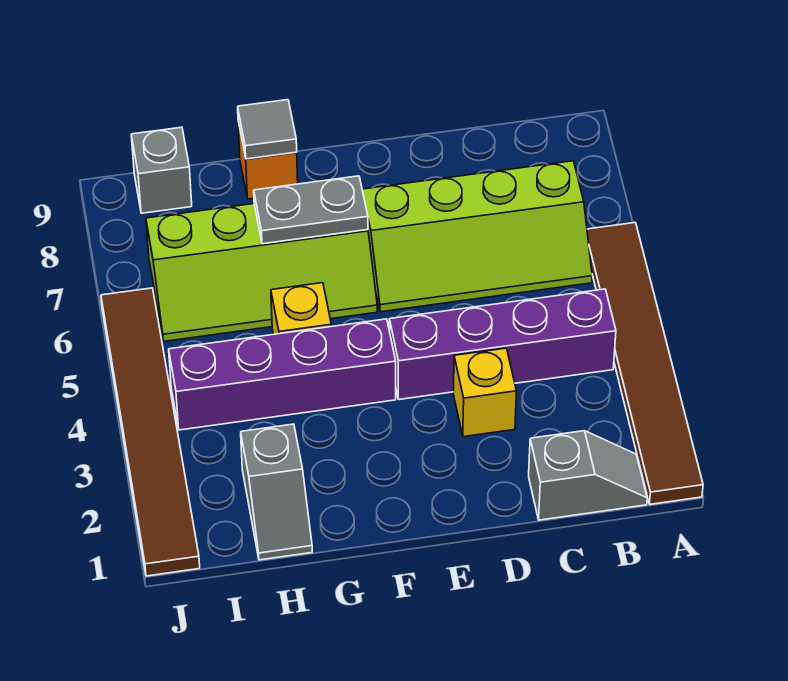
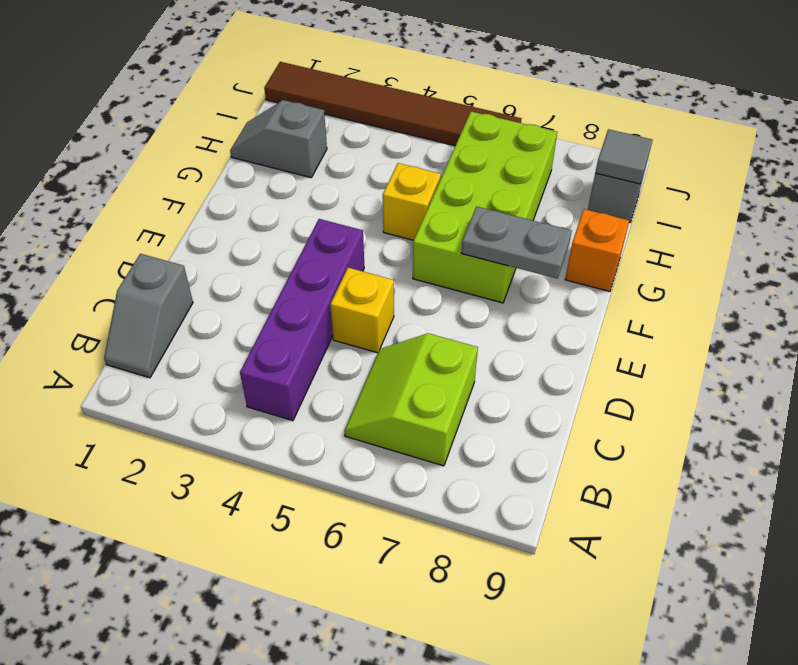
brown tile A1:A6 level 1 -> none
lime slope B6:E7 level 1 top 7 -> lime slope B6:C7 level 1 top 7
yellow brick D3 level 1 -> yellow brick D5 level 1
purple brick F4:I4 level 1 -> none
lime slope F6:I7 level 1 top 7 -> lime brick F6:I7 level 1
grey plate F7:G7 level 2 -> grey plate F7:F8 level 2
grey tile G9 level 2 -> grey tile I9 level 2

